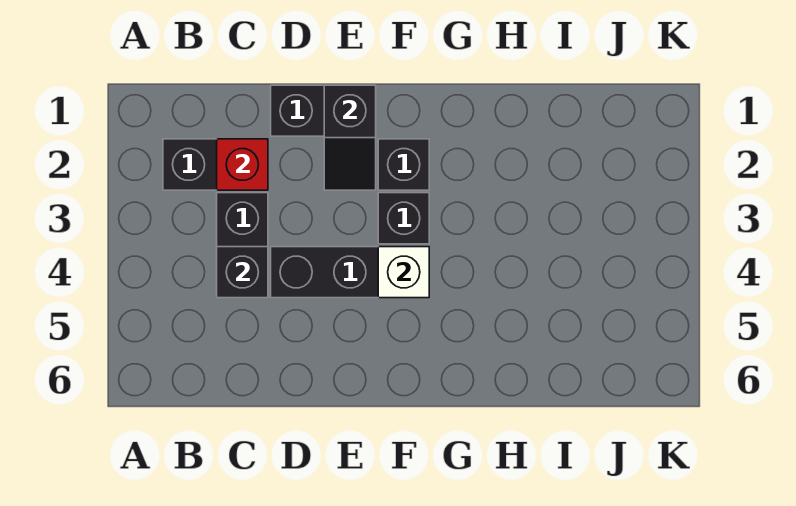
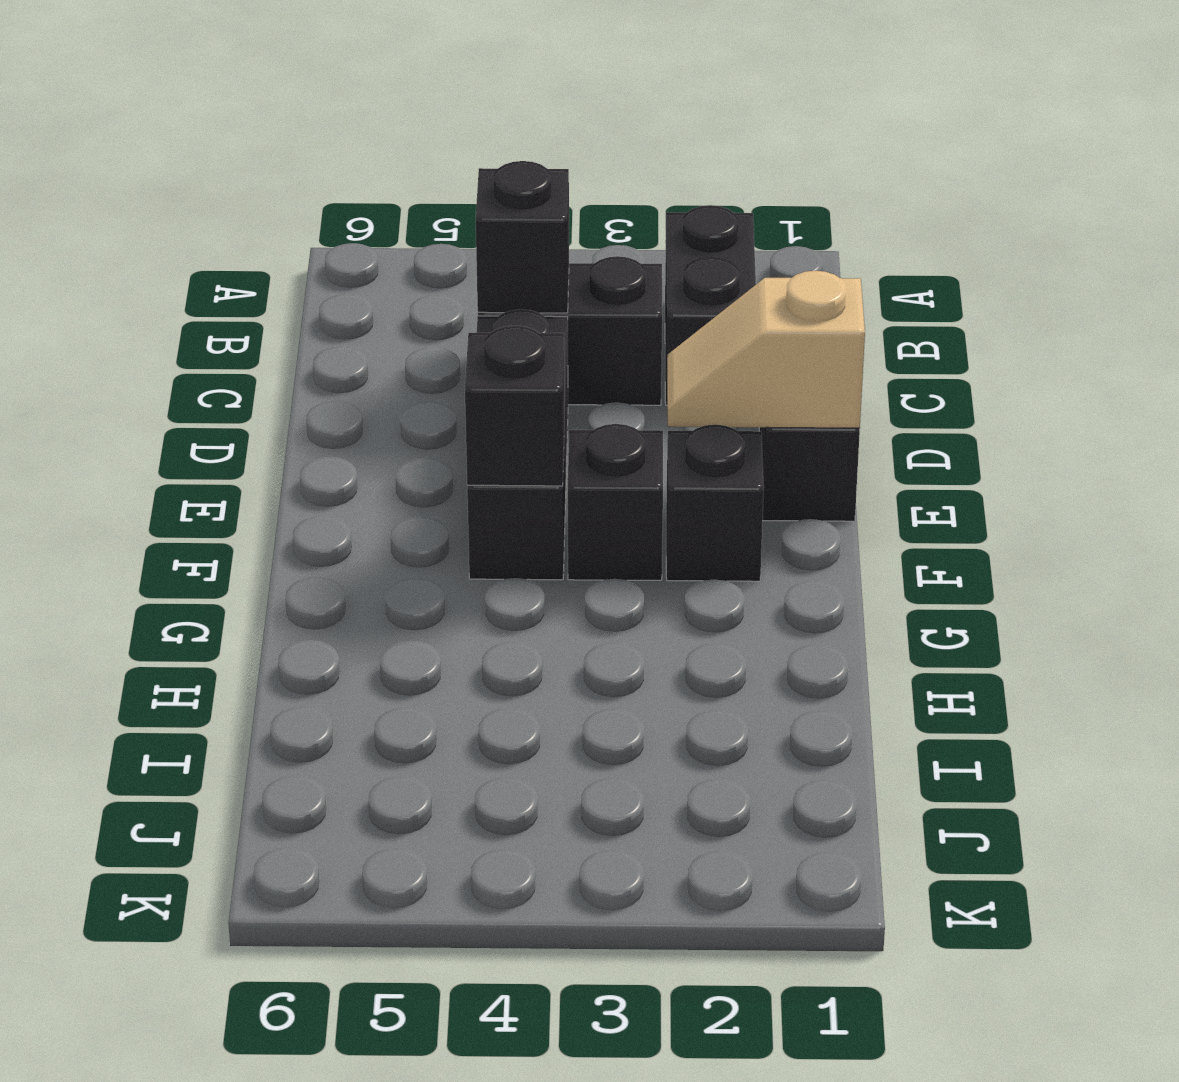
red brick C2 level 2 -> none
black slope E1:E2 level 2 top 1 -> tan slope E1:E2 level 2 top 1
white brick F4 level 2 -> black brick F4 level 2

